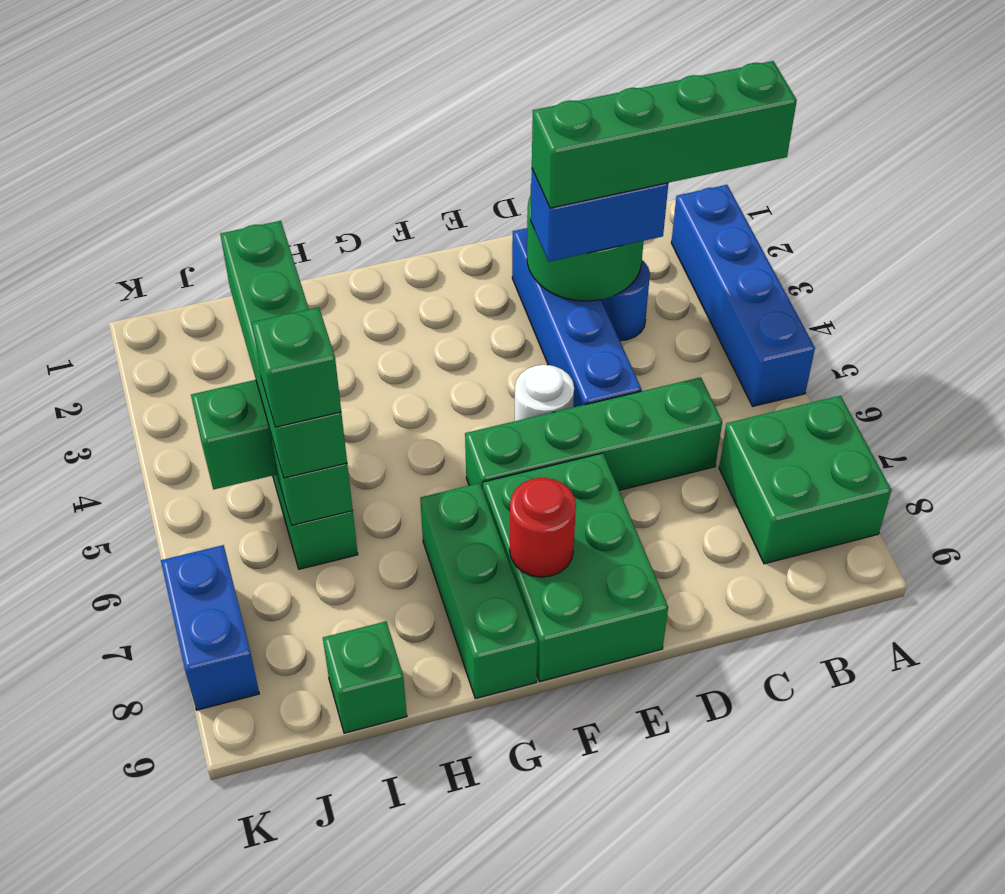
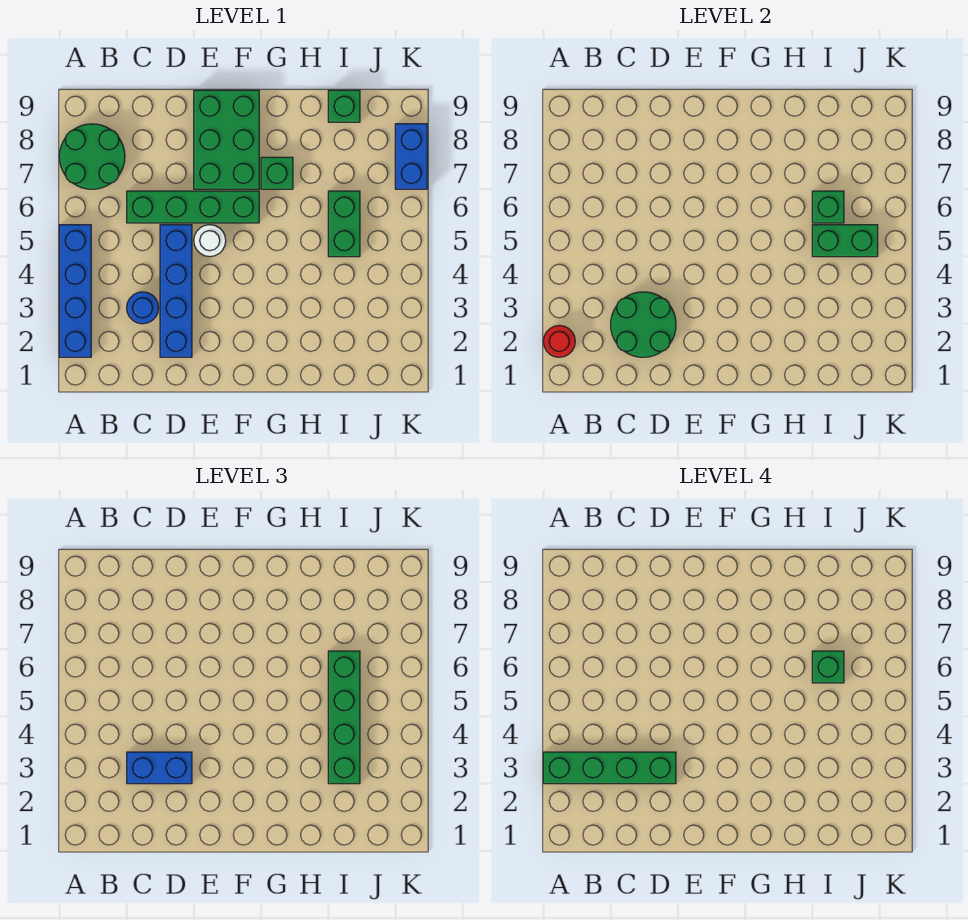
green brick A7:B8 level 1 -> green round brick A7:B8 level 1
red round brick F8 level 2 -> red round brick A2 level 2
green brick G7:G9 level 1 -> green brick G7 level 1

